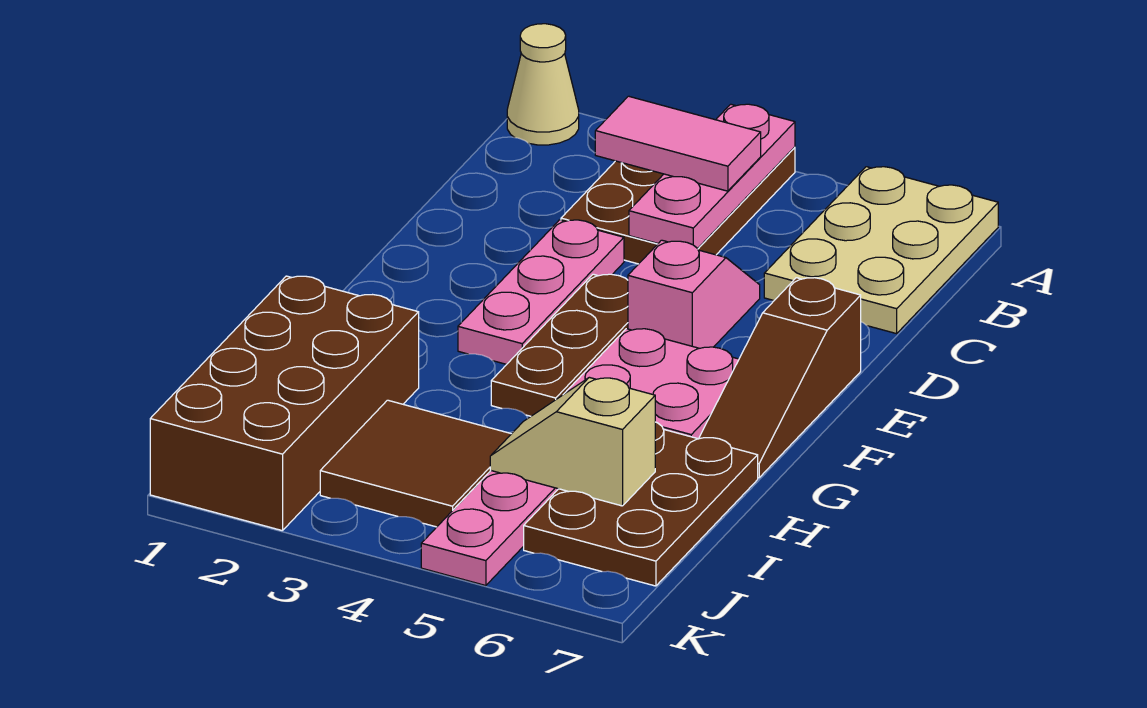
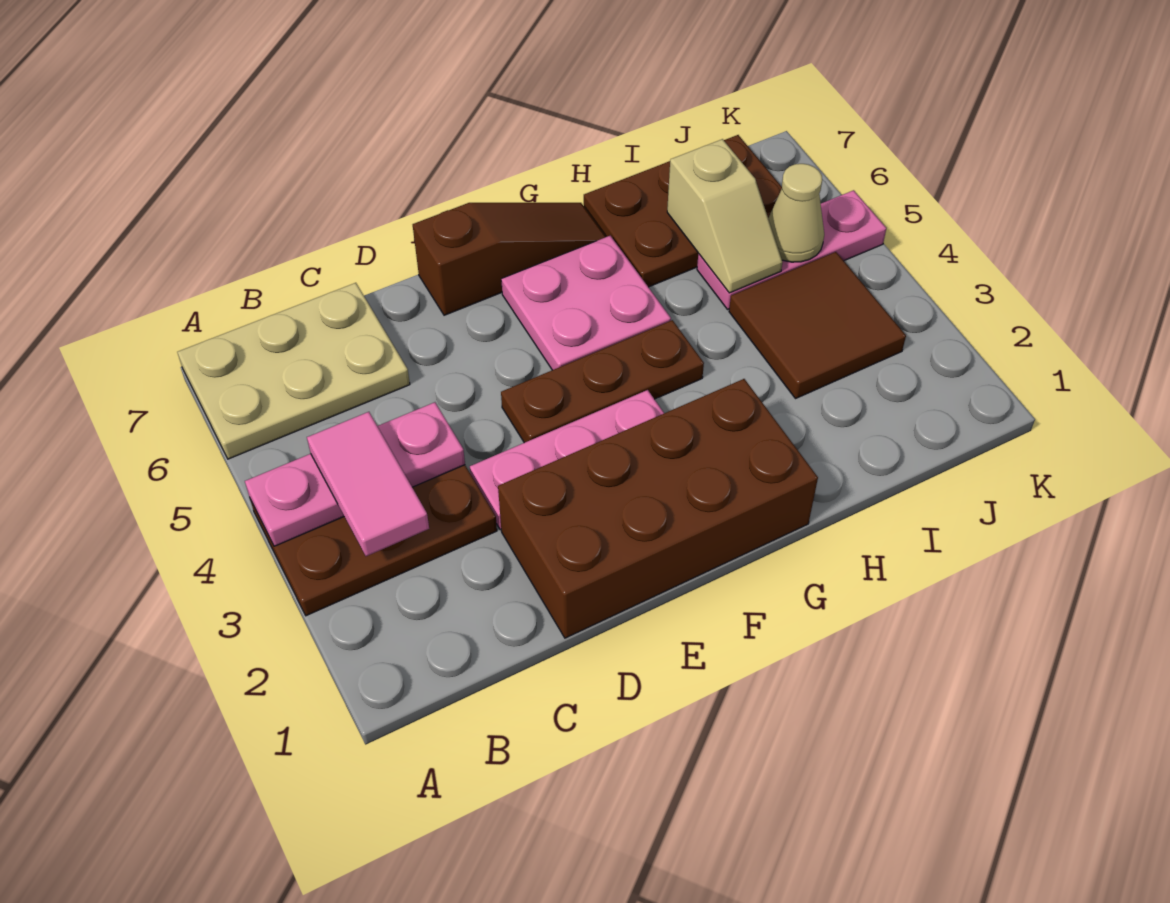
tan cone A1 level 1 -> tan cone J5 level 2
pink slope D5:E5 level 1 top E -> none
brown brick H1:K2 level 1 -> brown brick D1:G2 level 1

